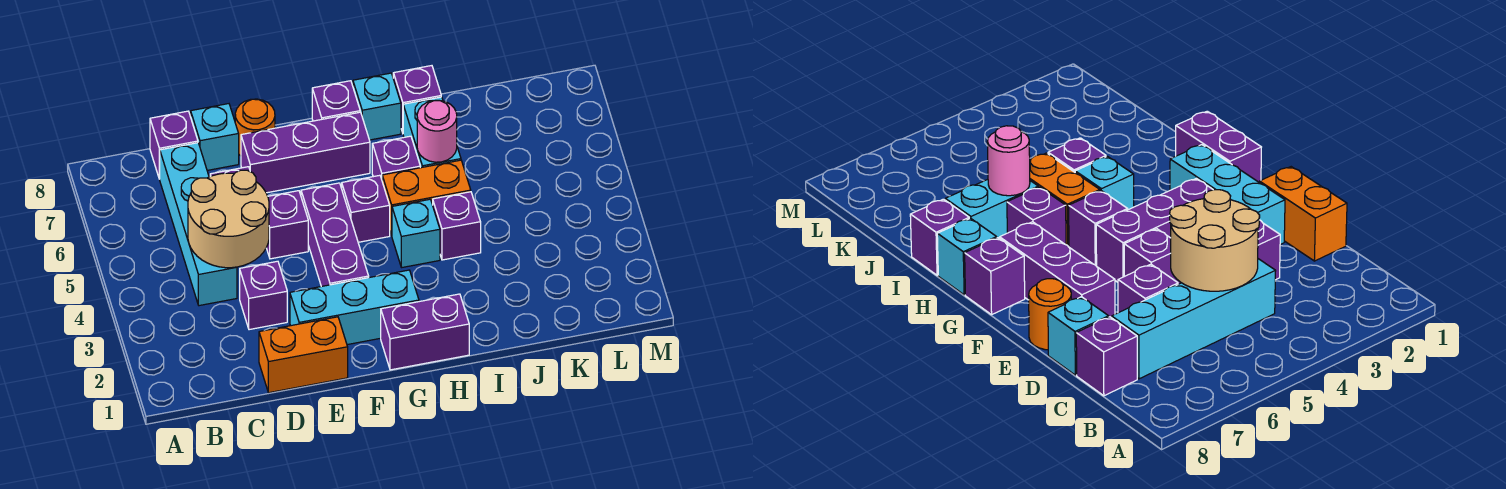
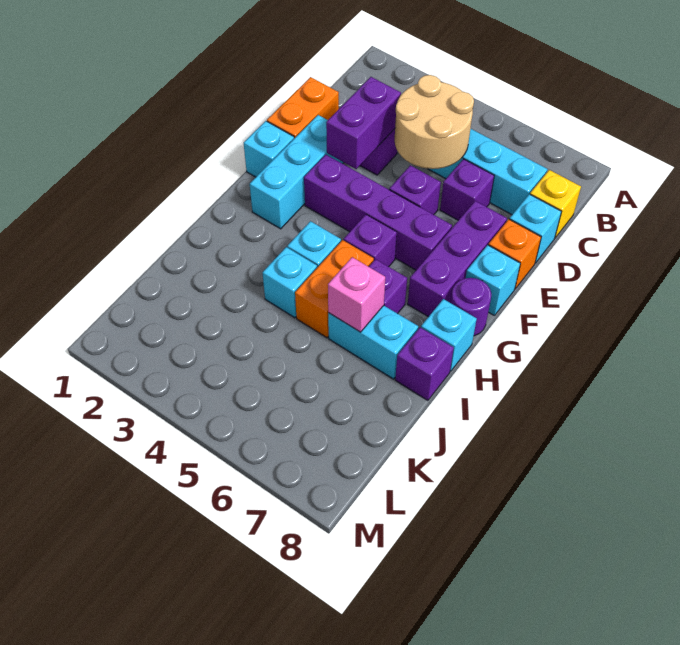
purple brick C8 level 1 -> yellow brick C8 level 1
orange round brick E8 level 1 -> orange brick E8 level 1
none -> cyan brick F1 level 1
purple brick F3:F5 level 1 -> purple brick F3:F6 level 1
none -> cyan brick F8 level 1
purple brick G1:H1 level 1 -> purple brick D3:E3 level 2
purple brick G8 level 1 -> purple round brick G8 level 1
purple brick I4 level 1 -> cyan brick I4 level 1
pink round brick I6 level 2 -> pink brick I6 level 2

